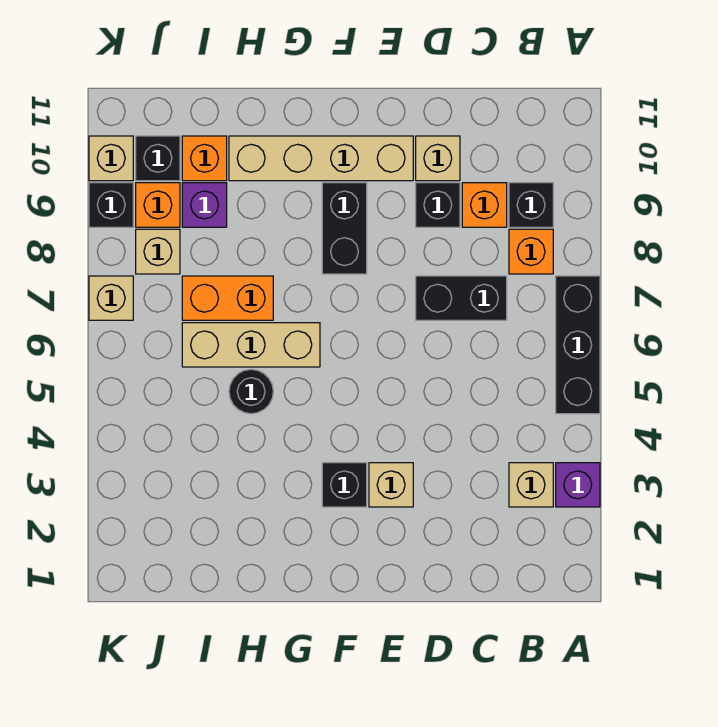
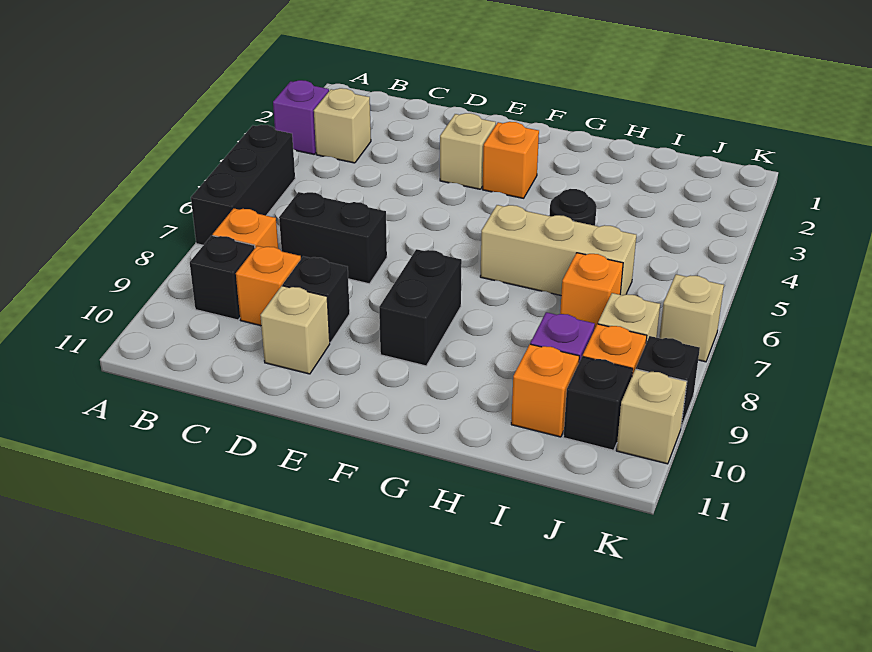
tan brick E10:H10 level 1 -> none
black brick F3 level 1 -> orange brick F3 level 1
orange brick H7:I7 level 1 -> orange brick I7 level 1

